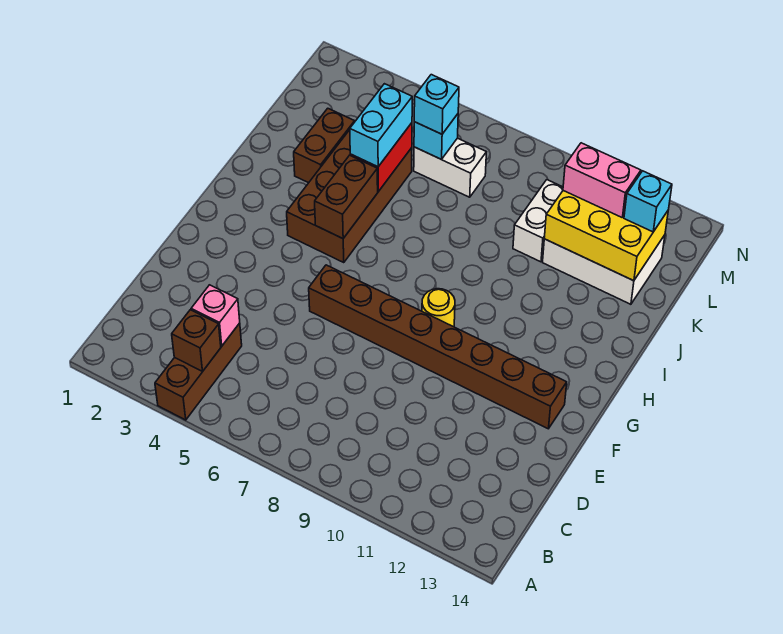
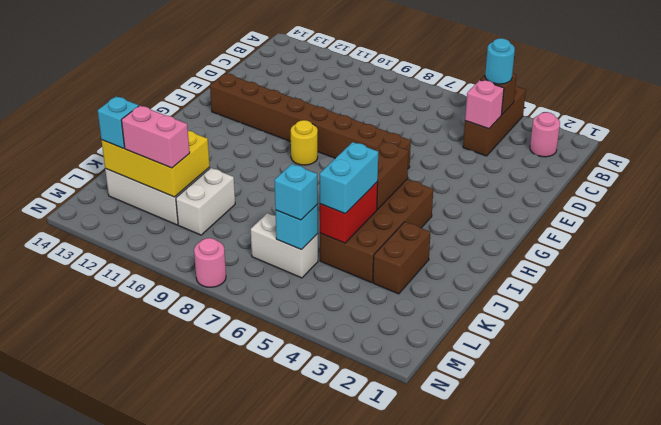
none -> pink round brick B2 level 1
none -> cyan round brick B4 level 3
none -> pink round brick N8 level 1

